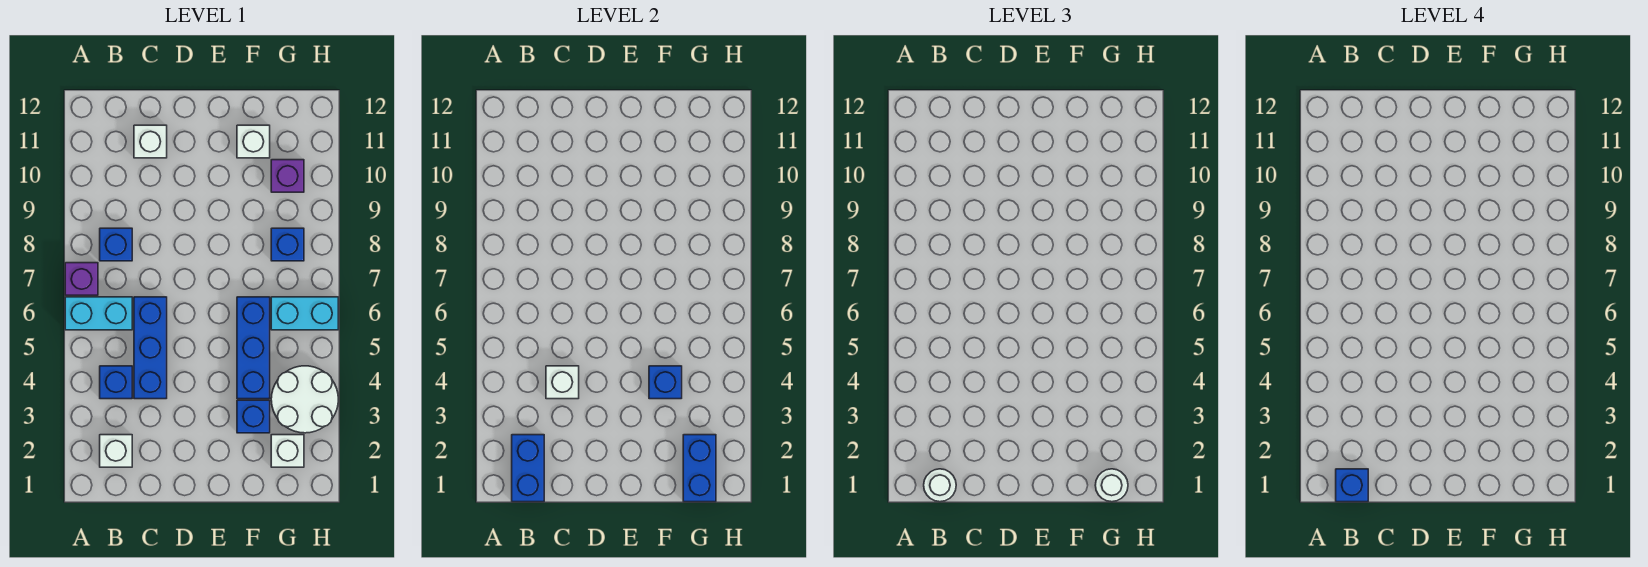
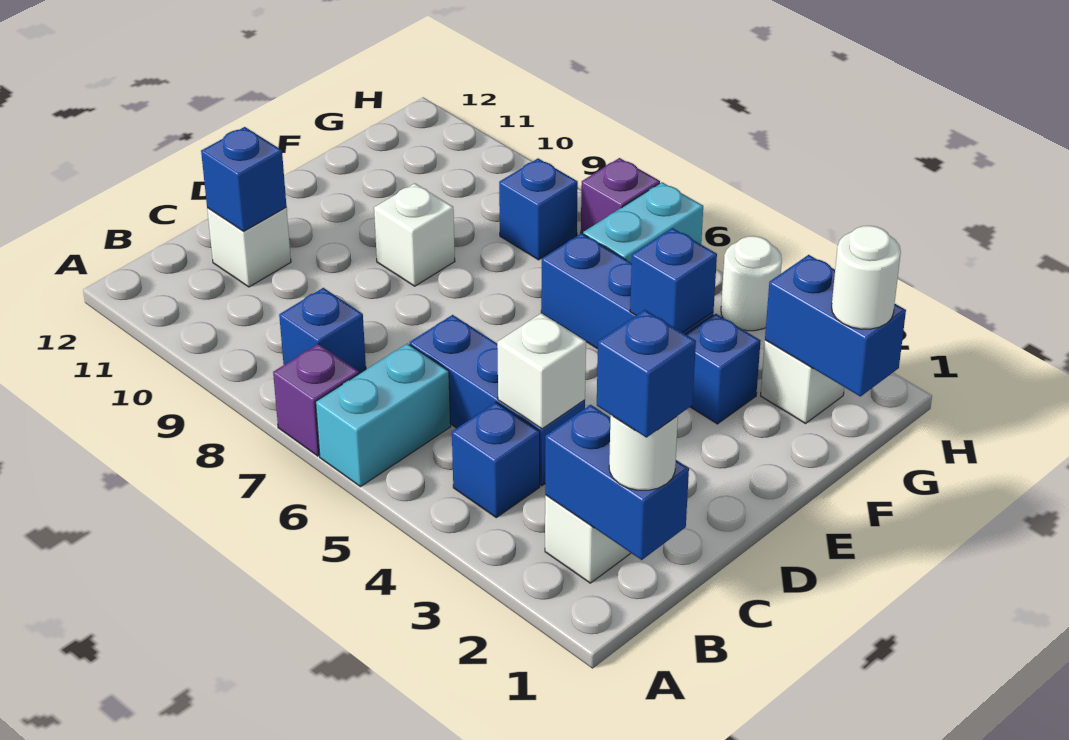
none -> blue brick C11 level 2
white brick F11 level 1 -> white brick E9 level 1
white round brick G3:H4 level 1 -> white round brick H4 level 1
purple brick G10 level 1 -> purple brick H7 level 1

